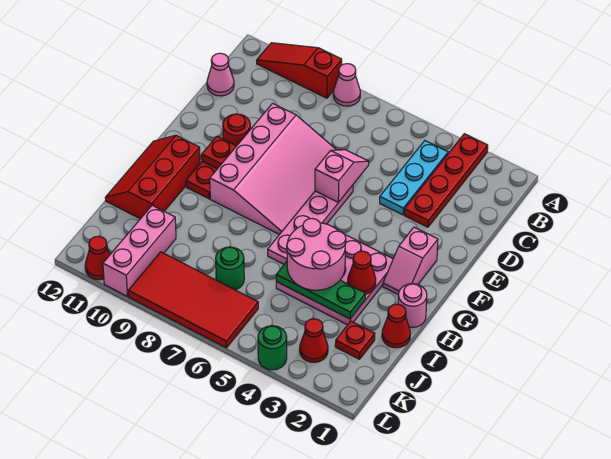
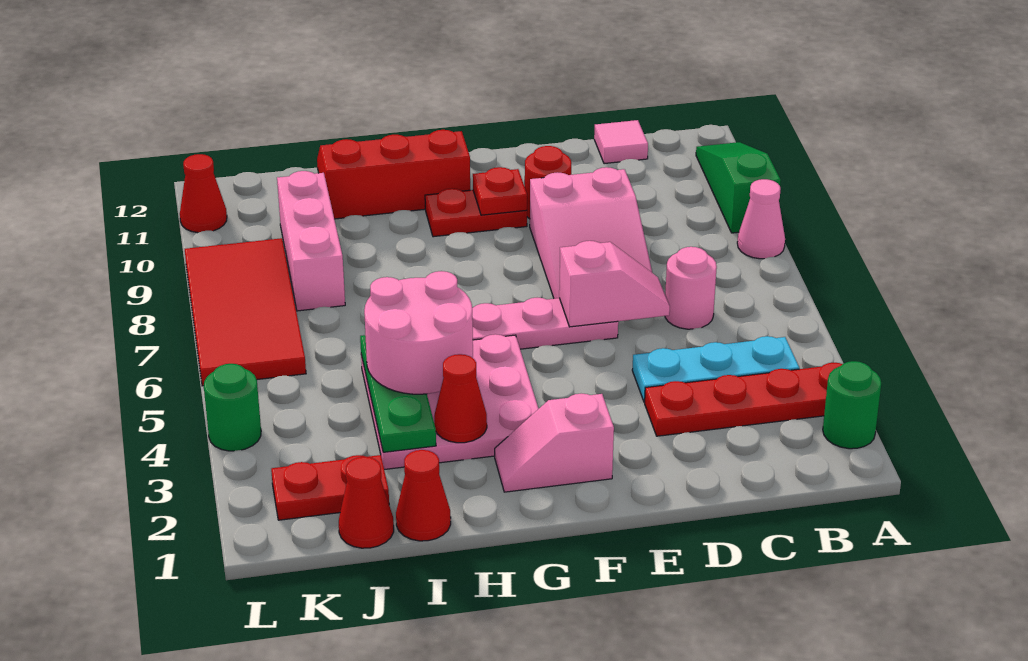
red slope A9:A11 level 1 top 9 -> green slope A9:A11 level 1 top 9
pink cone C12 level 1 -> pink tile C12 level 1
pink slope D7:G9 level 1 top 9 -> pink slope D7:E9 level 1 top 9
pink round brick H1 level 1 -> pink round brick C6 level 1
red plate J2 level 1 -> red plate J2:K2 level 1
green round brick J7 level 1 -> green round brick A2 level 1
pink brick J10:L10 level 1 -> pink brick J8:J10 level 1
red cone K3 level 1 -> red cone J1 level 1

